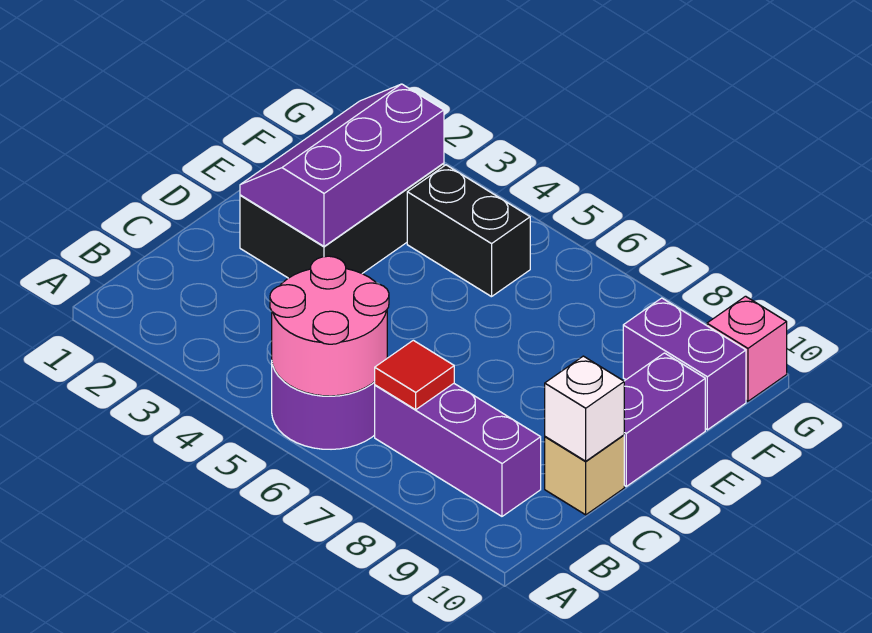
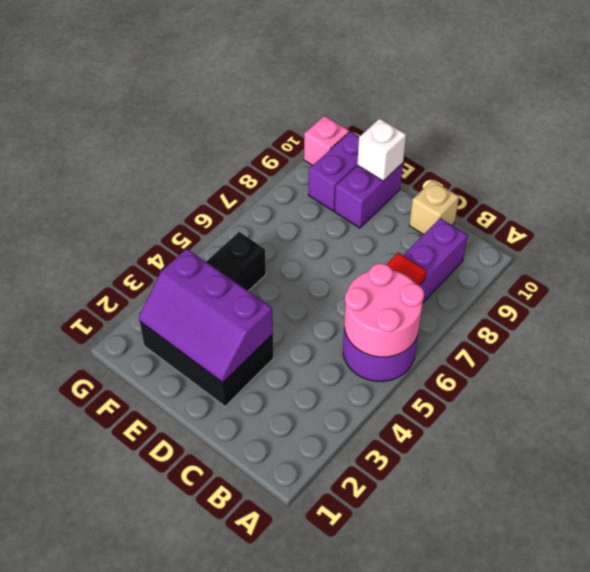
white brick C10 level 2 -> white brick E10 level 2
purple brick D10:E10 level 1 -> purple brick E9:E10 level 1

